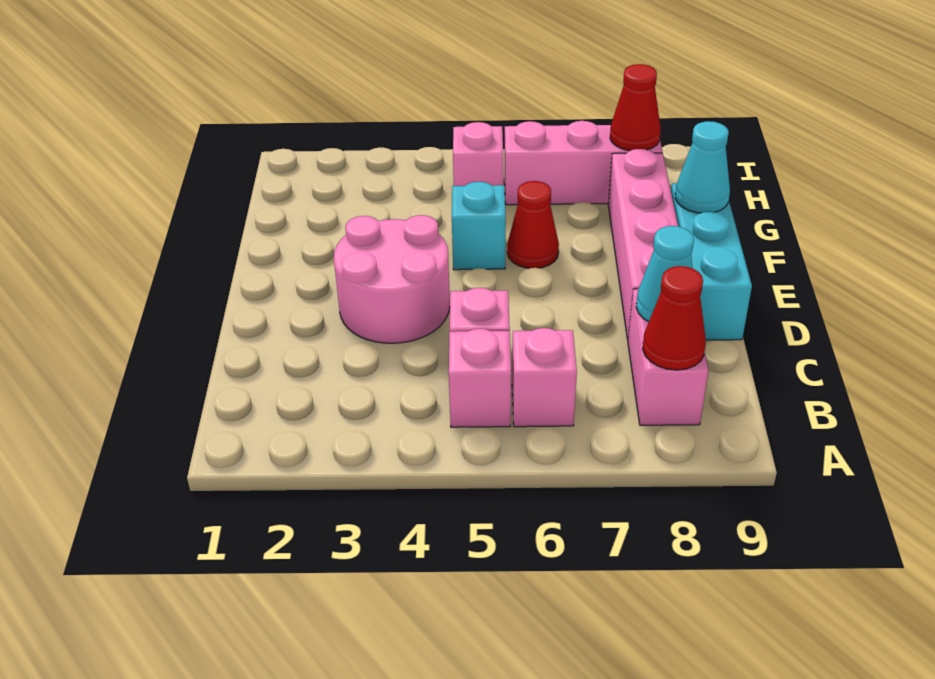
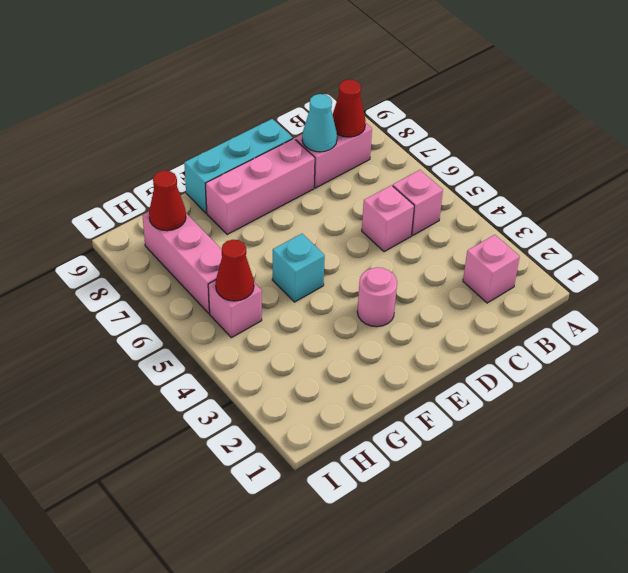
pink brick B6 level 1 -> pink brick B2 level 1
pink round brick D3:E4 level 1 -> pink round brick E3 level 1
pink brick D8:G8 level 1 -> pink brick D8:F8 level 1
red cone F6 level 1 -> red cone H5 level 2
cyan cone F9 level 2 -> none

